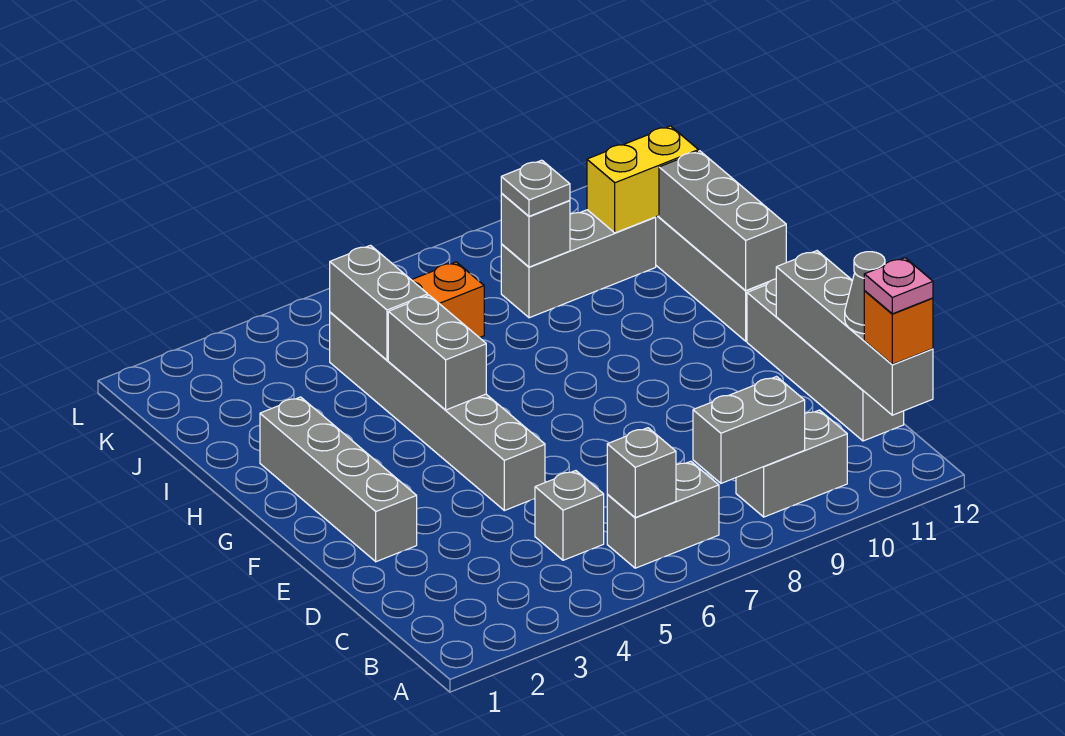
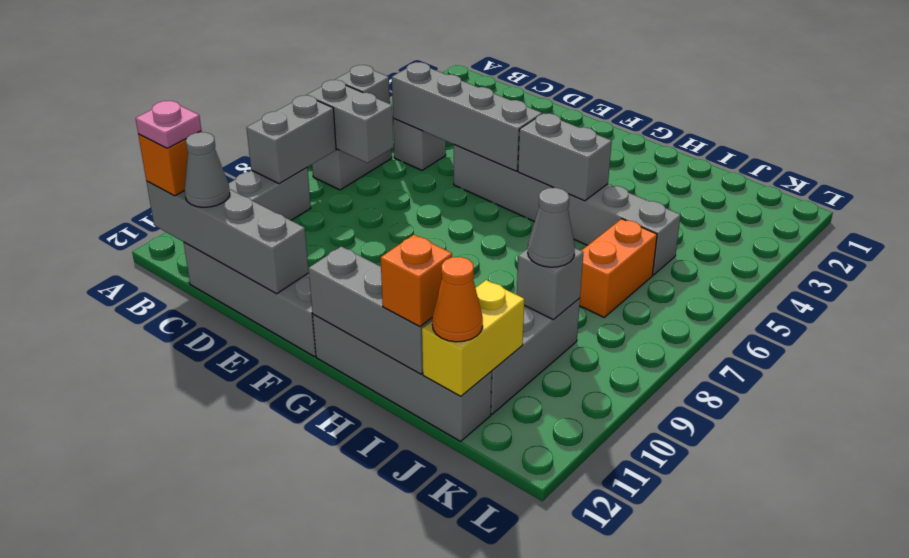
grey brick E2:H2 level 1 -> grey brick C5:F5 level 2
grey brick I5:J5 level 2 -> grey brick B7:C7 level 2
none -> orange brick I12 level 3
grey plate J9 level 3 -> grey cone J9 level 3
none -> orange cone J12 level 3

